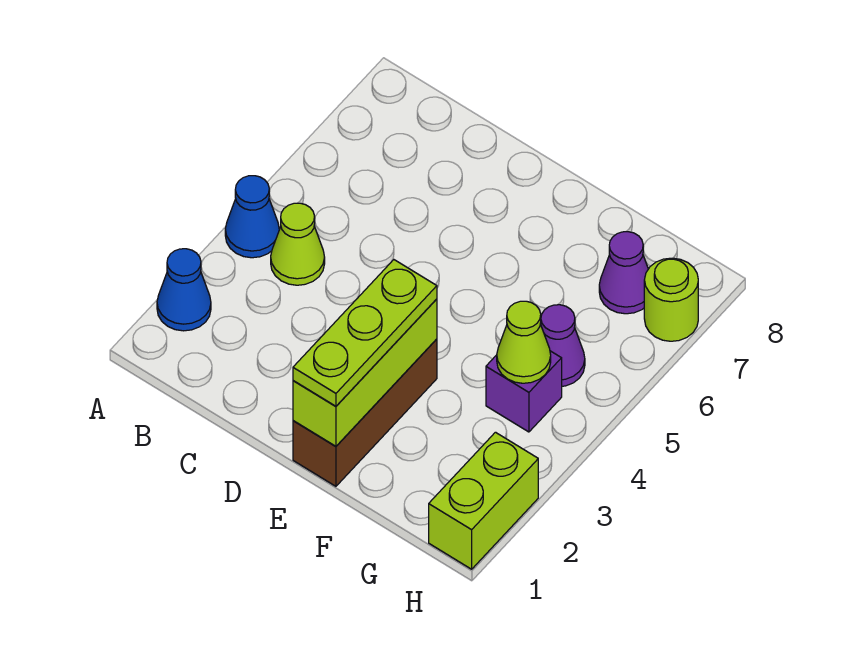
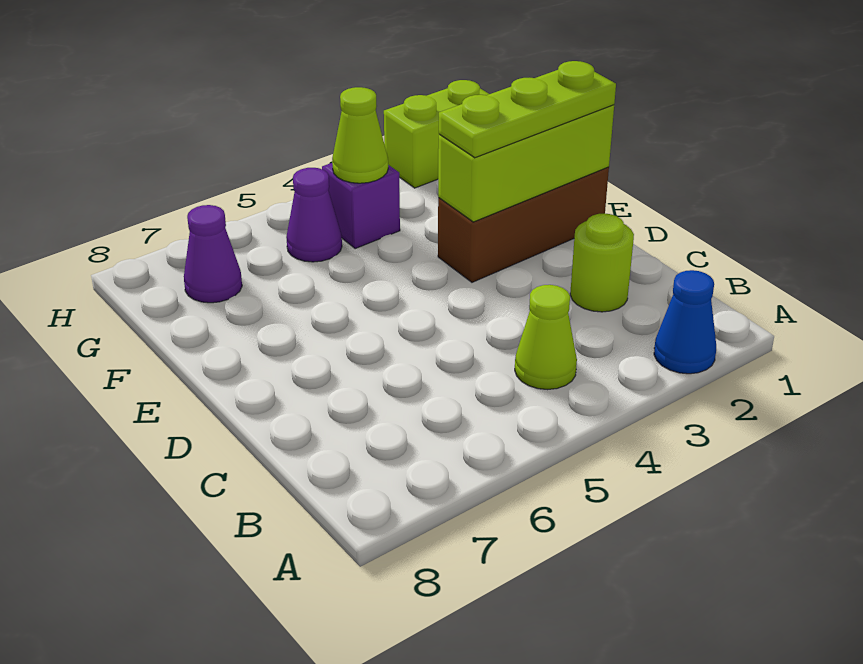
blue cone A4 level 1 -> none
lime round brick H7 level 1 -> lime round brick C2 level 1

